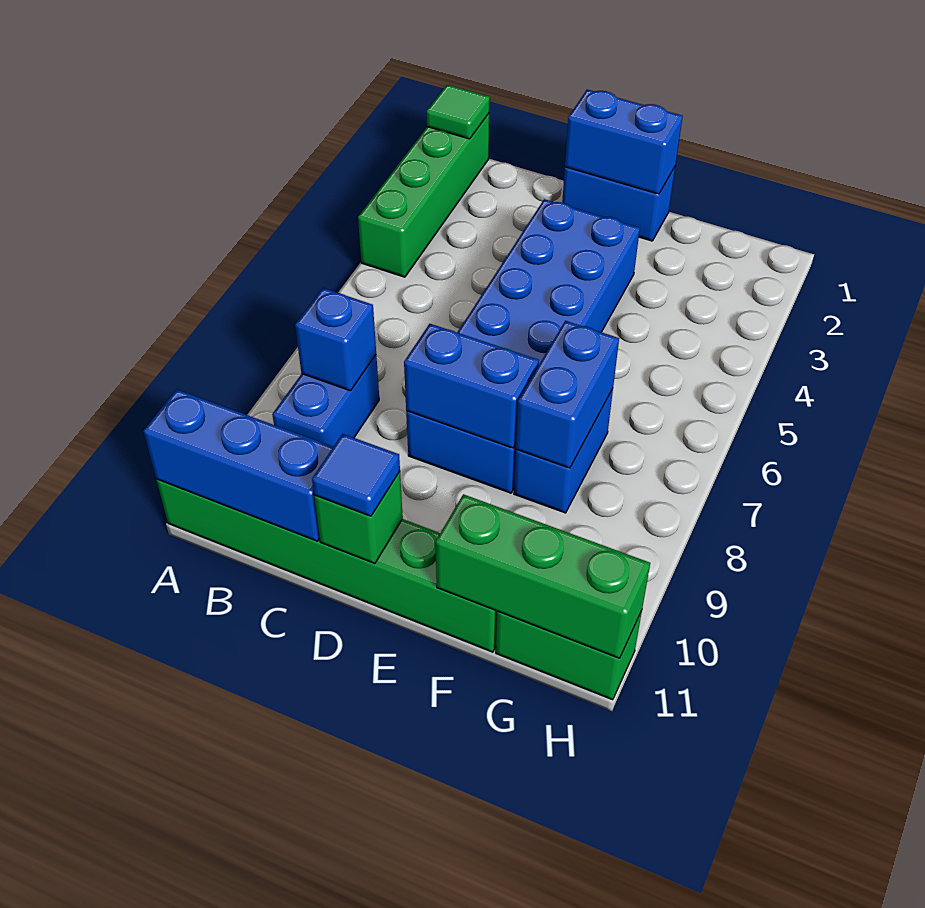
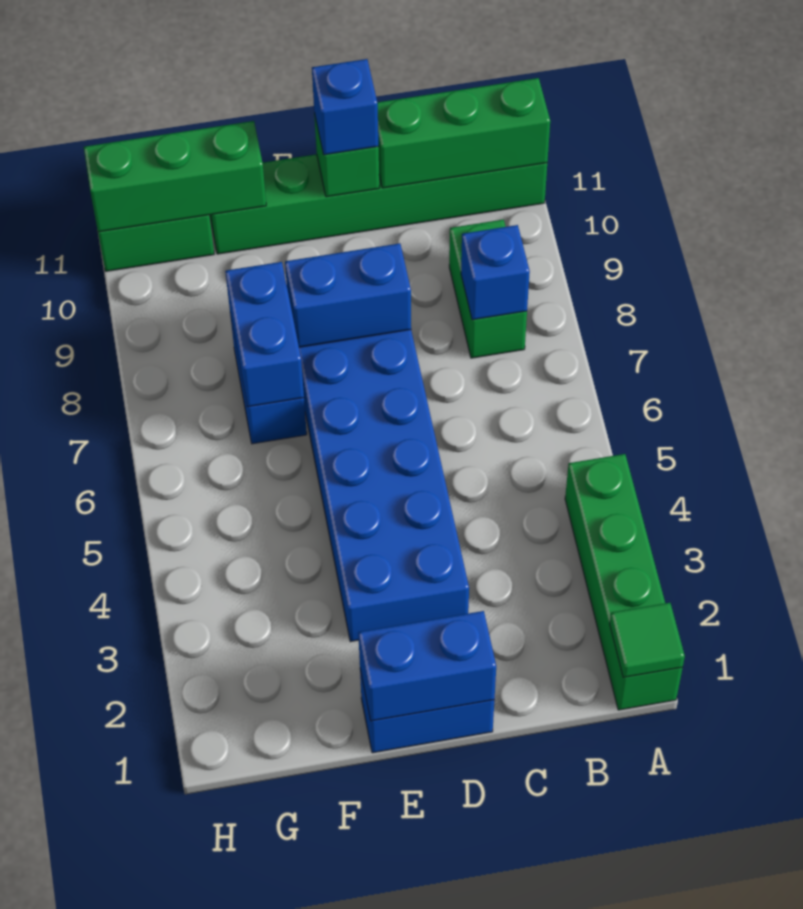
blue brick A11:C11 level 2 -> green brick A11:C11 level 2
blue brick B8:B9 level 1 -> green brick B8:B9 level 1
blue tile D11 level 3 -> blue brick D11 level 3

